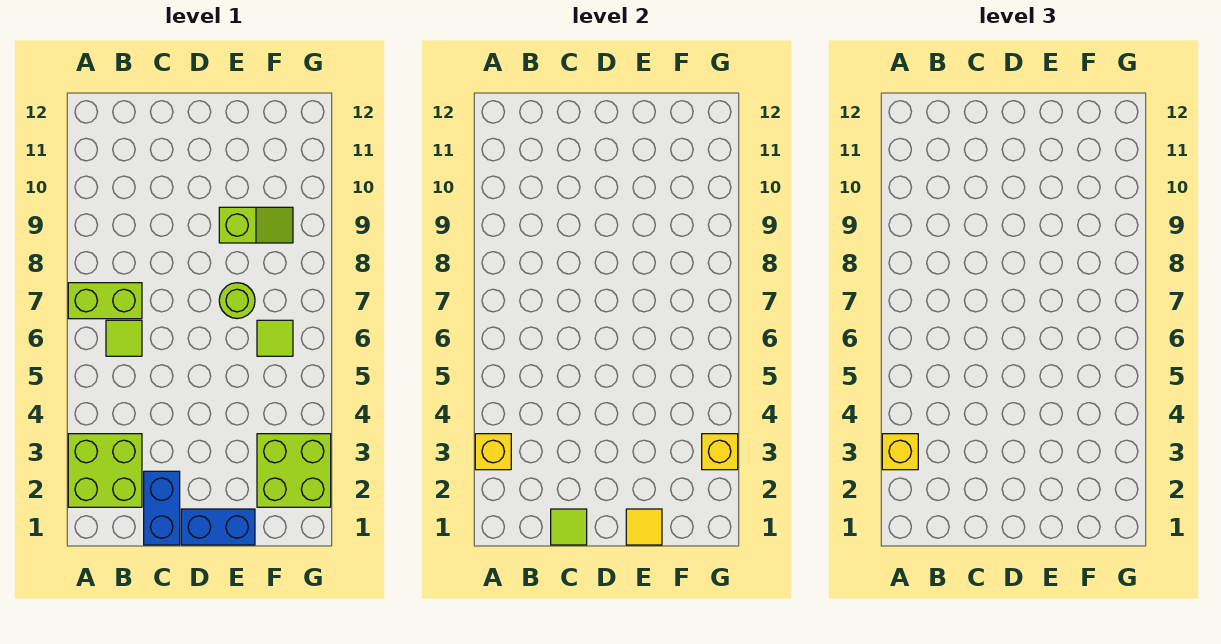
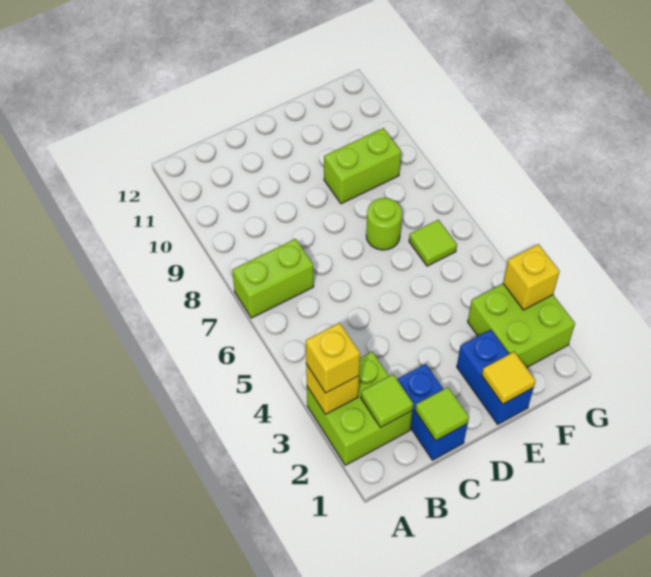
lime tile B6 level 1 -> lime tile B2 level 2
blue brick D1:E1 level 1 -> blue brick E1:E2 level 1
lime slope E9:F9 level 1 top E -> lime brick E9:F9 level 1

